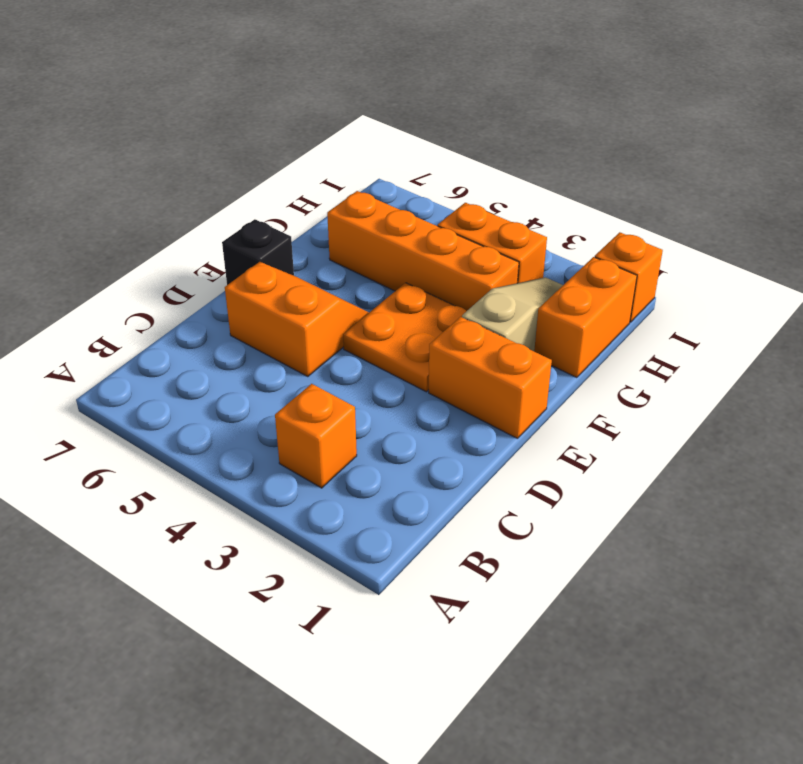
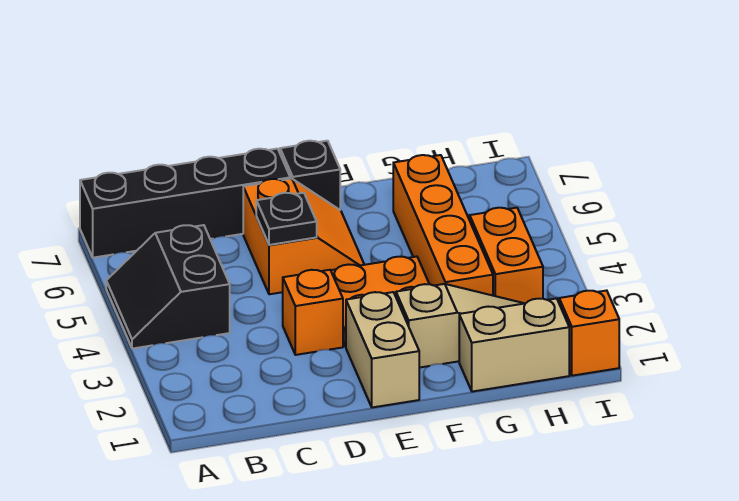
none -> black slope A4:B5 level 1 top B
none -> black brick A7:D7 level 1
orange brick B3 level 1 -> orange brick D3 level 1
none -> black plate D5 level 2
orange brick E1:E2 level 1 -> tan brick E1:E2 level 1
orange brick G1:H1 level 1 -> tan brick G1:H1 level 1

